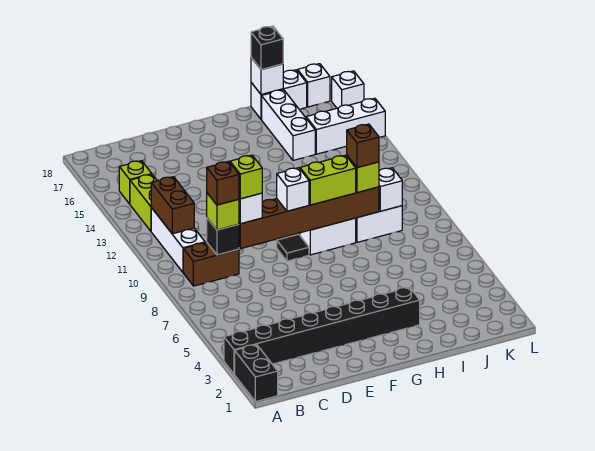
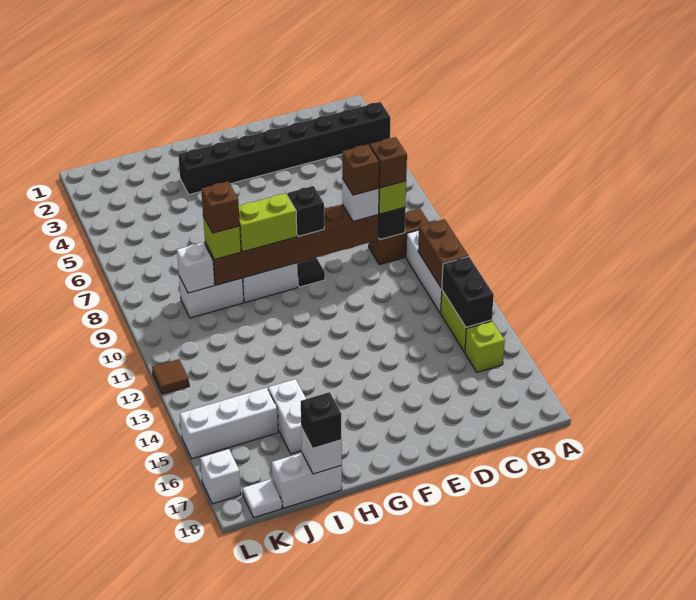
black brick A1:A2 level 1 -> black brick B13:B14 level 2
lime brick D9 level 4 -> brown brick D9 level 4
white brick F9 level 3 -> black brick F9 level 3
white brick I15:I17 level 1 -> white brick I15:I16 level 1
white brick K18 level 1 -> white tile K18 level 1
none -> brown tile L12 level 1

